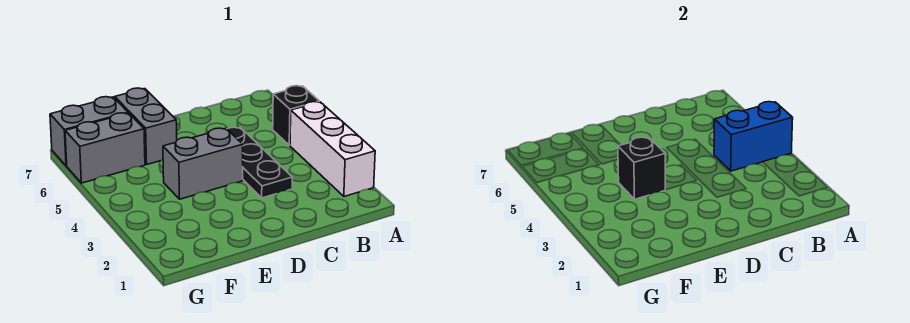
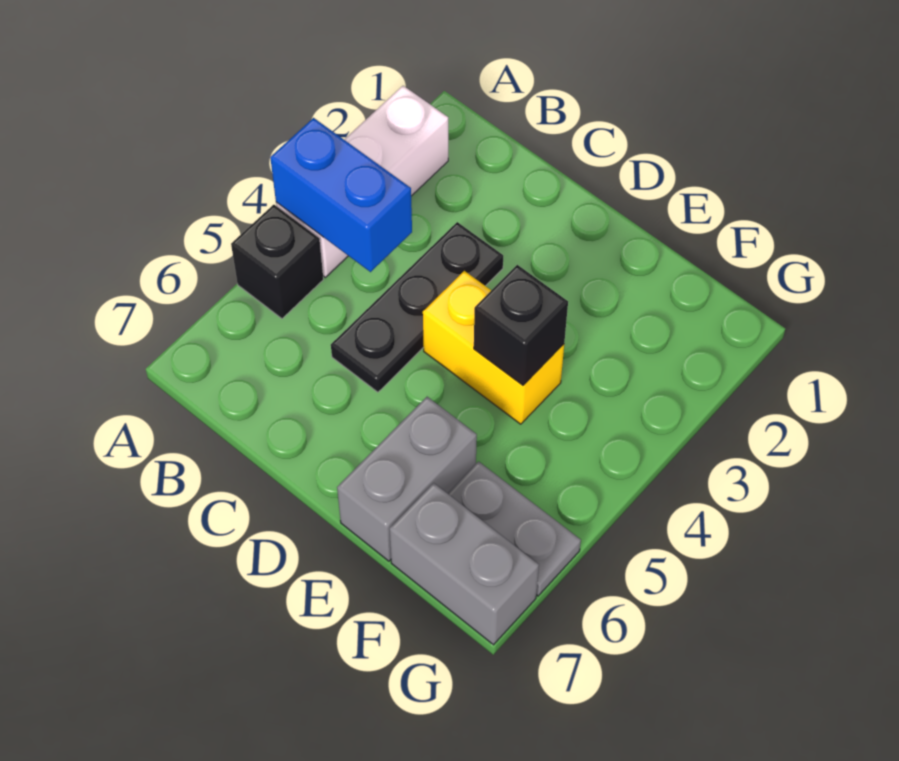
grey brick D4:E4 level 1 -> yellow brick D4:E4 level 1
grey brick F6:G6 level 1 -> grey plate F6:G6 level 1

